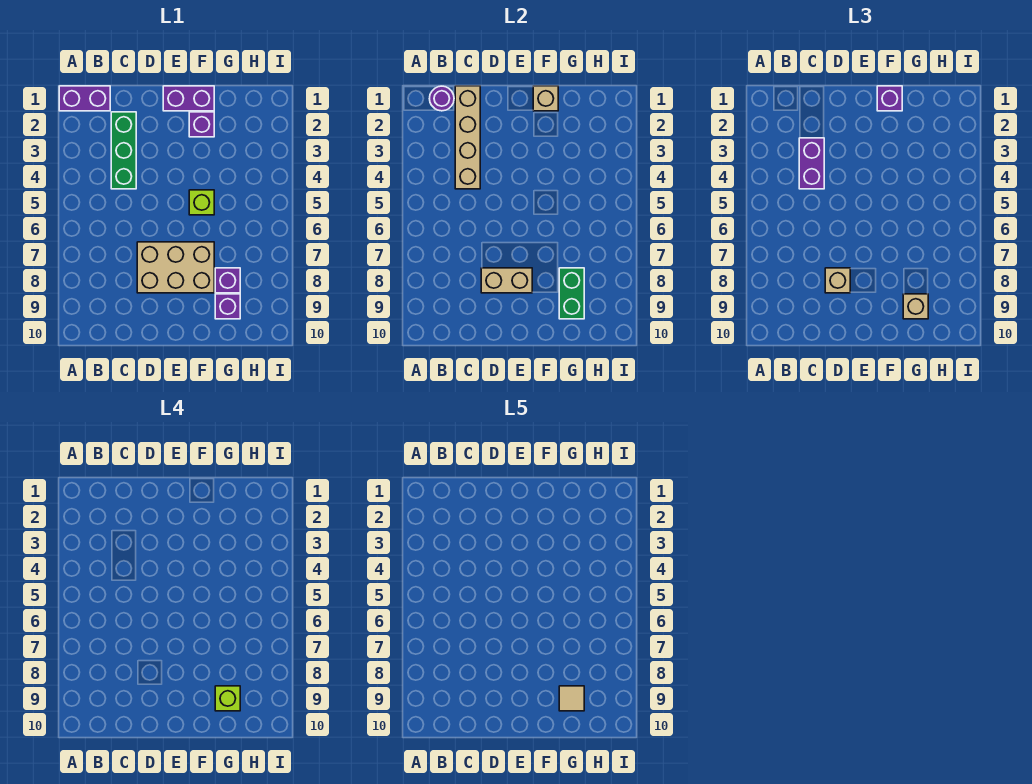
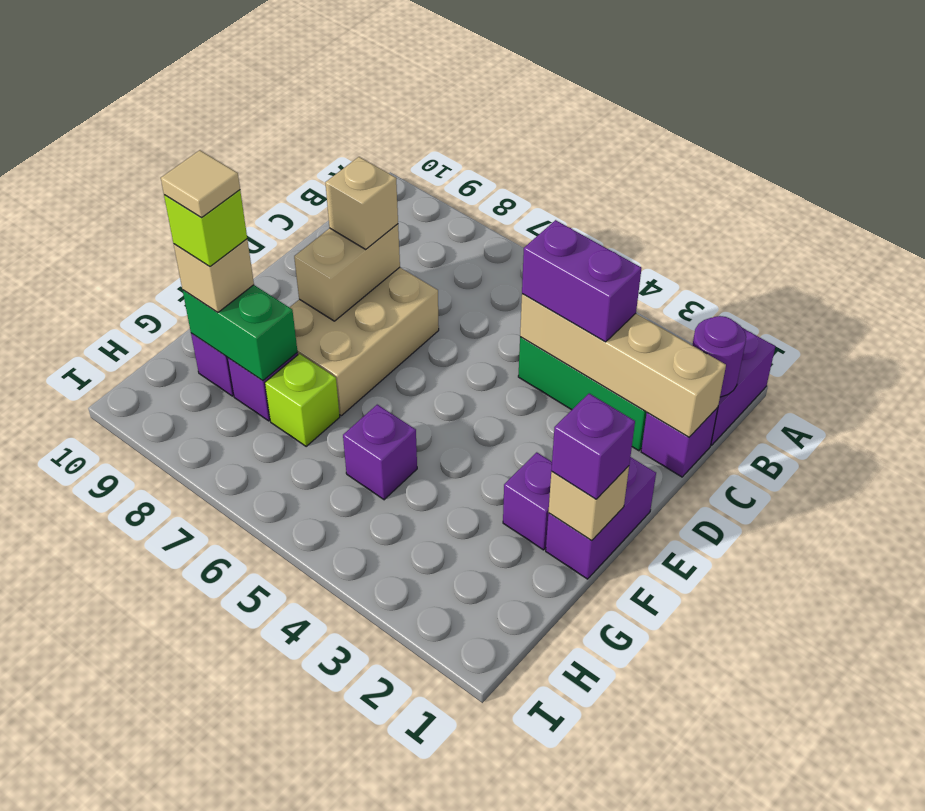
none -> purple brick C1 level 1
lime brick F5 level 1 -> lime brick G7 level 1
none -> purple brick G5 level 1

